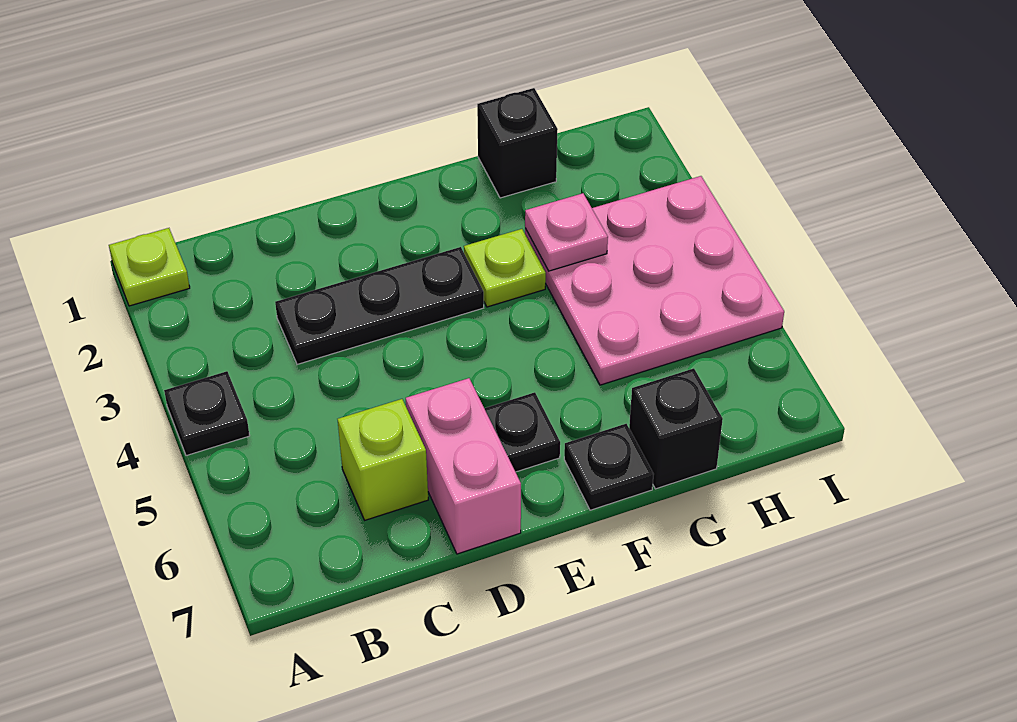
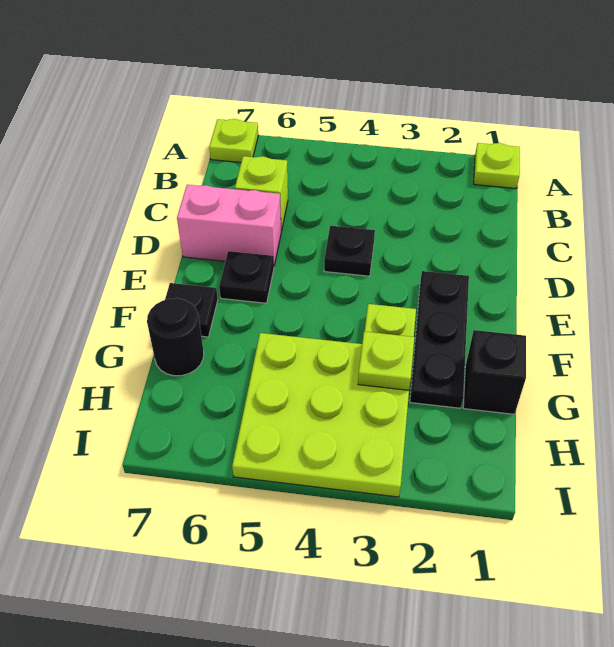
black plate A4 level 1 -> black plate D4 level 1
none -> lime plate A7 level 1
black plate C3:E3 level 1 -> black plate E2:G2 level 1
pink plate G3:I5 level 1 -> lime plate G3:I5 level 1
pink plate G3 level 2 -> lime plate G3 level 2
black brick G7 level 1 -> black round brick G7 level 1

